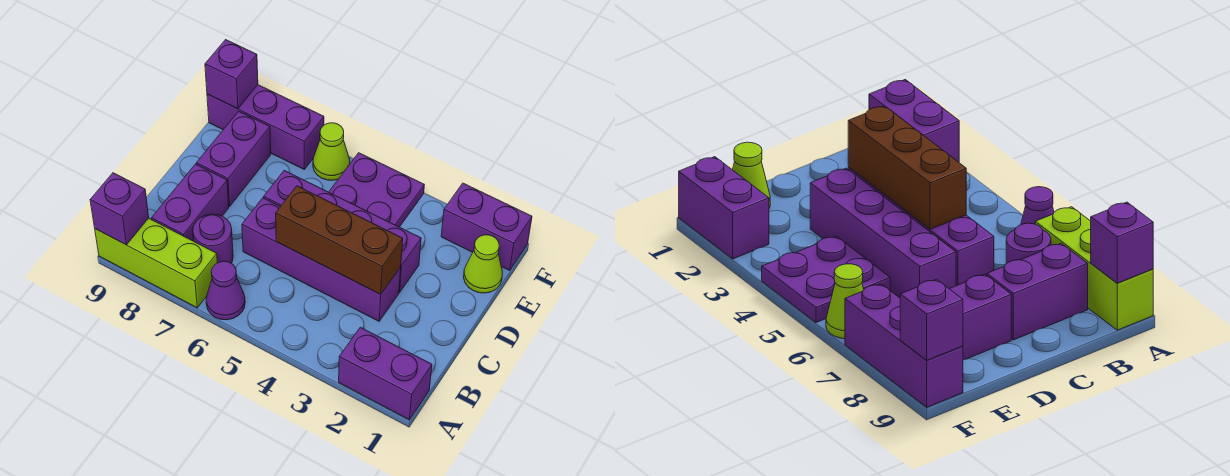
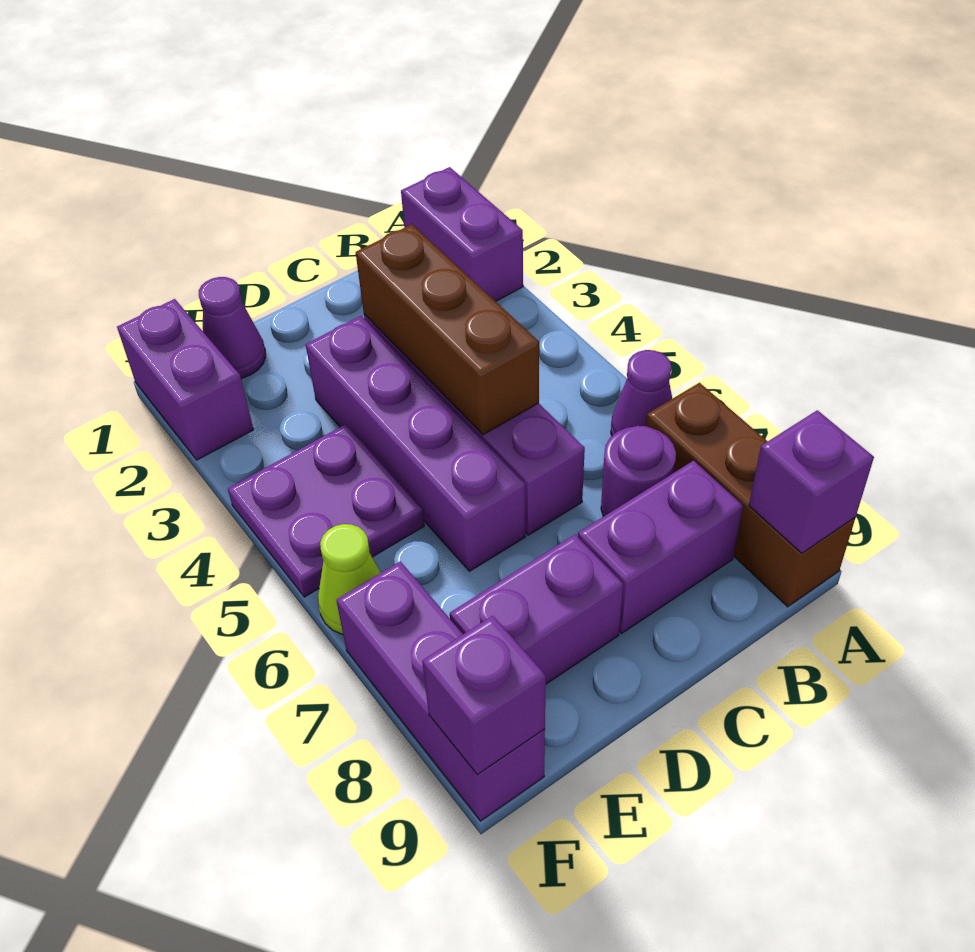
lime brick A7:A9 level 1 -> brown brick A7:A9 level 1
lime cone E1 level 1 -> purple cone E1 level 1

